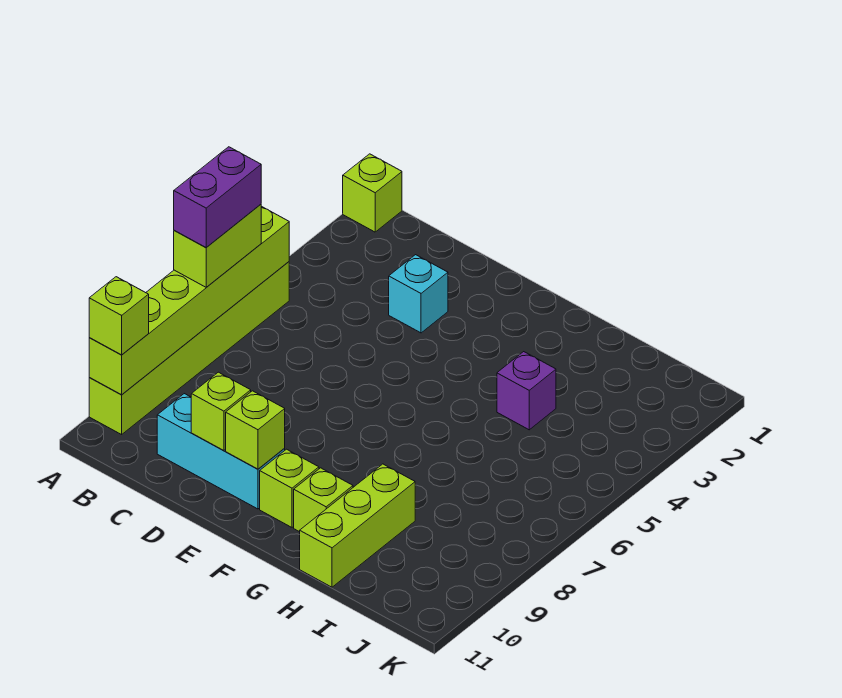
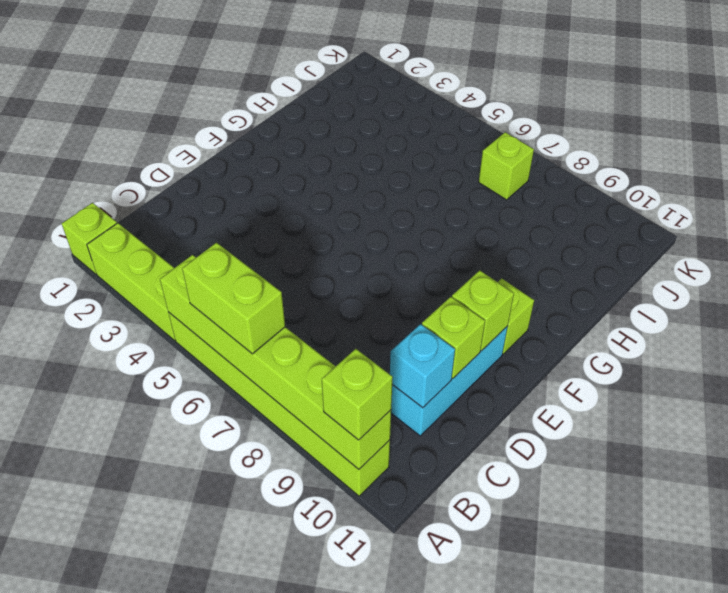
purple brick A6:A7 level 4 -> none
cyan brick D3 level 1 -> cyan brick C10 level 2
lime brick G10 level 1 -> lime brick J7 level 1
purple brick H4 level 1 -> none
lime brick H9:H11 level 1 -> lime brick A2:A4 level 1

